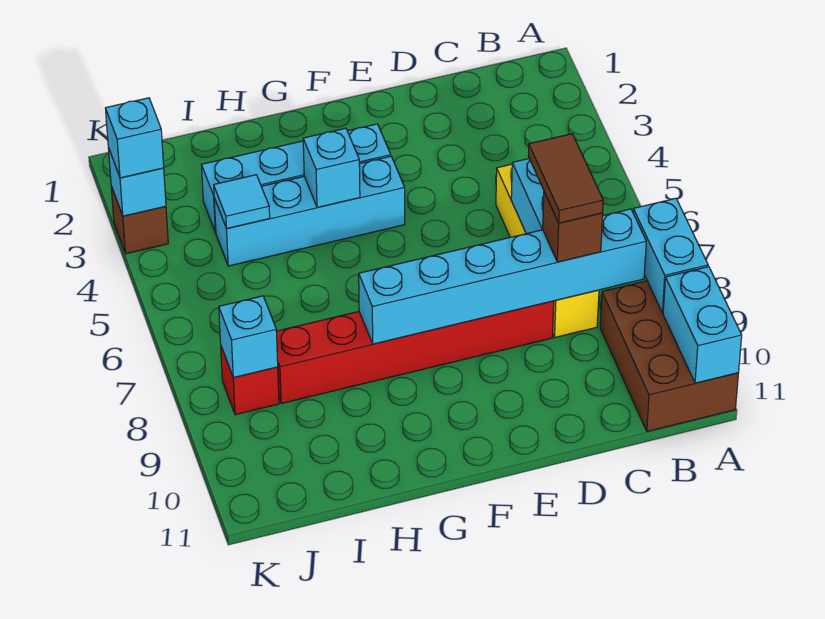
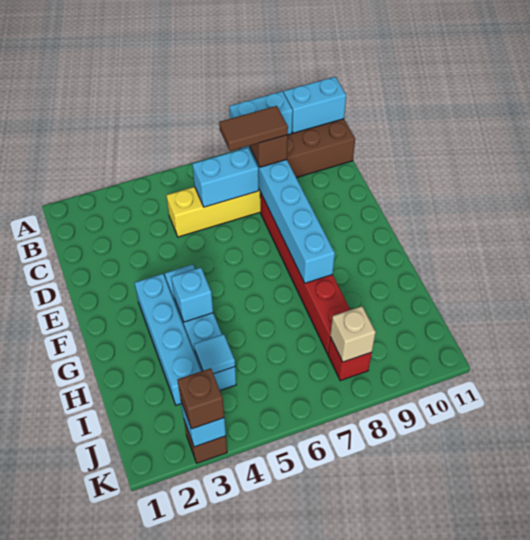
cyan brick J8 level 2 -> tan brick J8 level 2
cyan brick K3 level 3 -> brown brick K3 level 3

